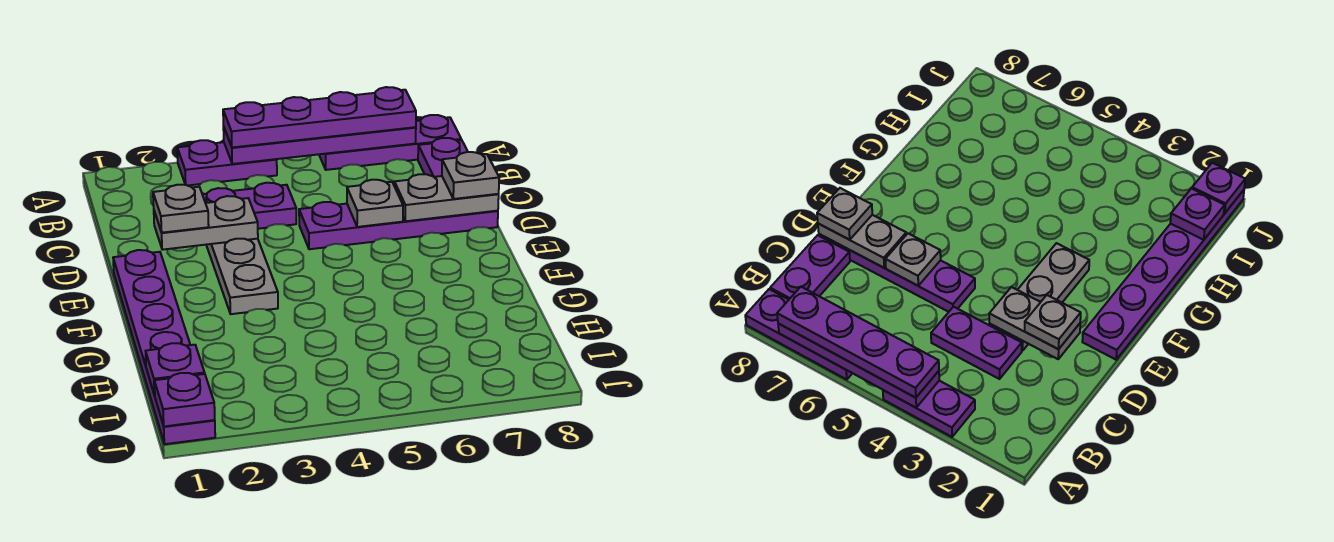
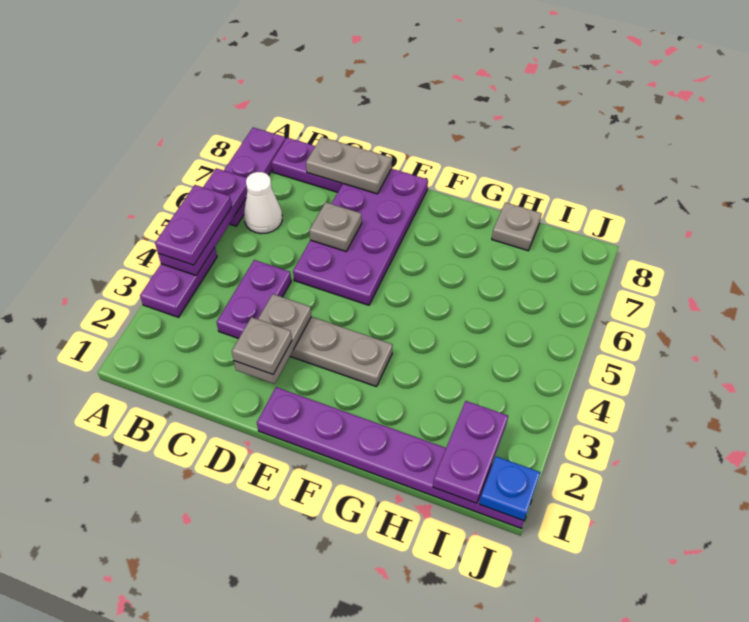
purple plate A4:A7 level 2 -> purple plate A4:A6 level 2
purple plate A4:A7 level 3 -> purple plate A4:A5 level 3
none -> white cone B6 level 1
purple plate D5:D8 level 1 -> purple plate D5:E8 level 1
grey plate D7:D8 level 2 -> grey plate C8:D8 level 2
grey plate D8 level 3 -> grey plate H8 level 1
purple plate I1 level 2 -> purple plate I1:I2 level 2
purple plate J1 level 2 -> blue plate J1 level 2

